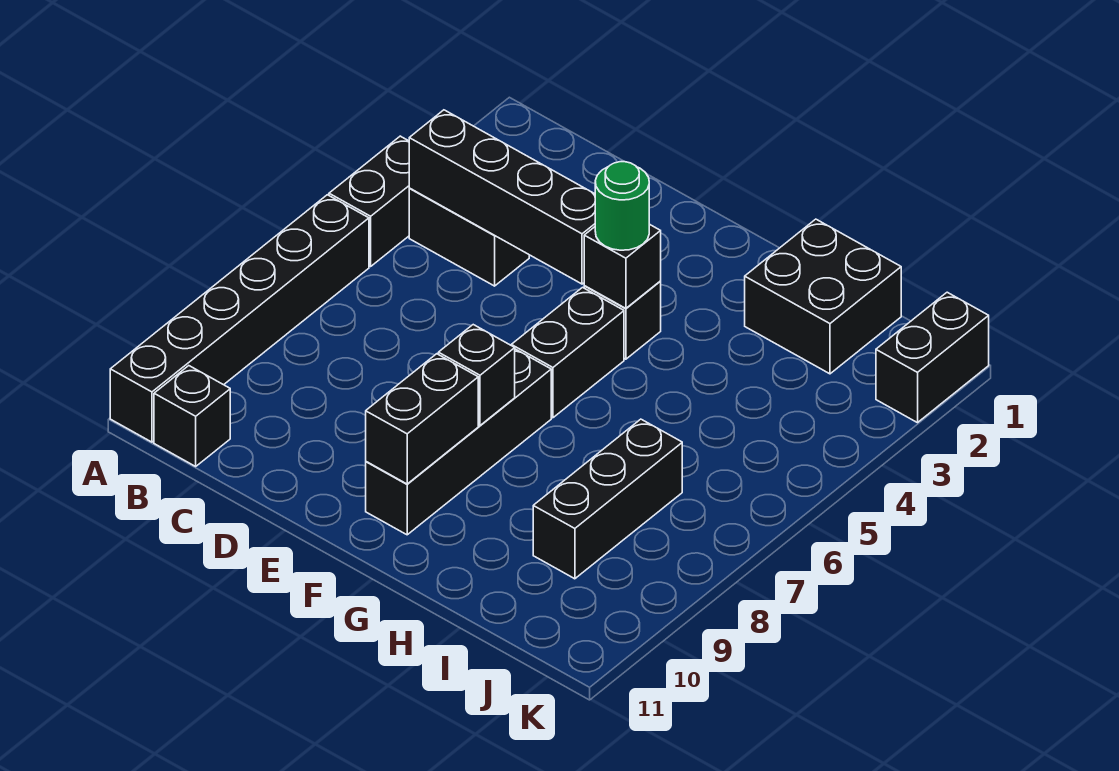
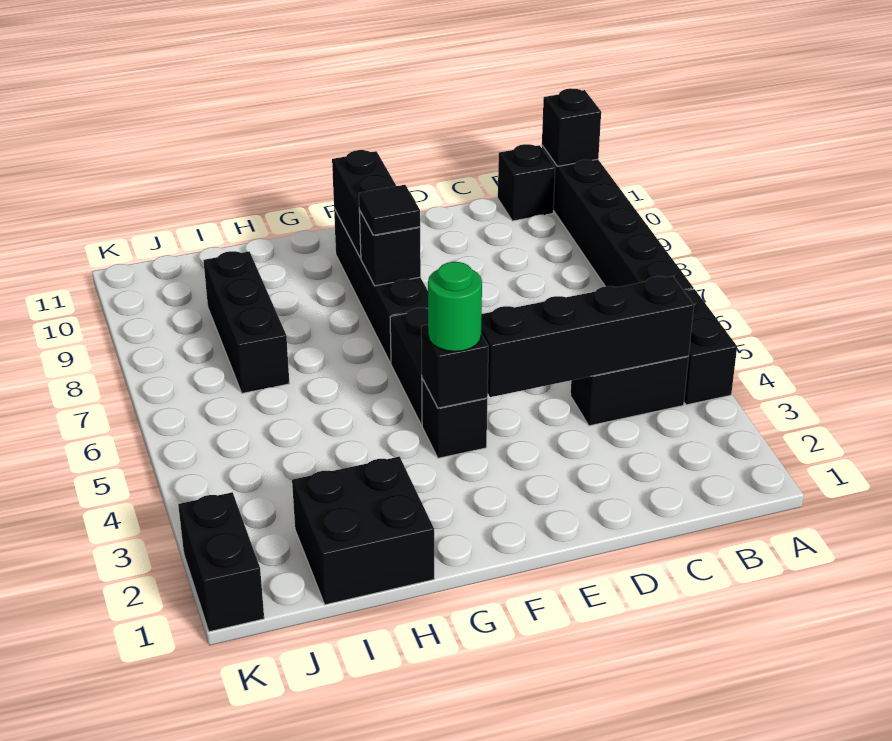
none -> black brick A11 level 2
none -> black tile F8 level 3

